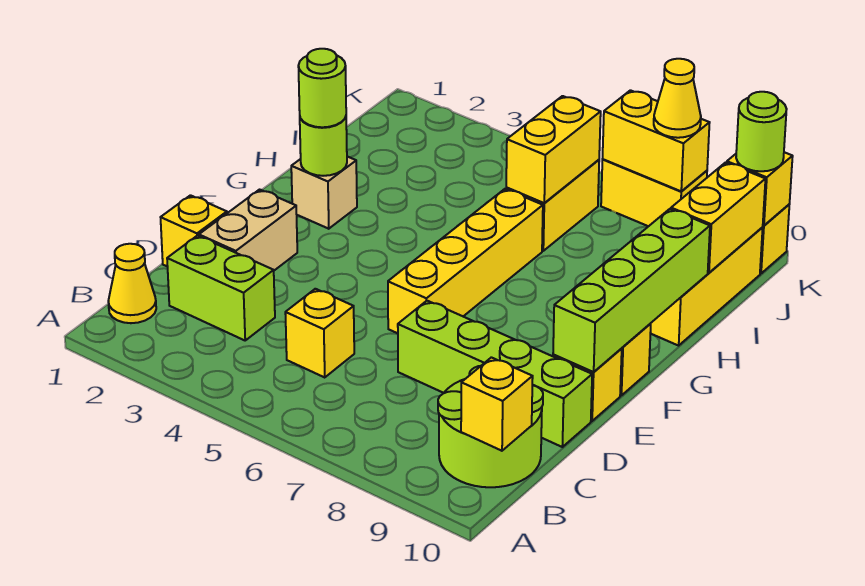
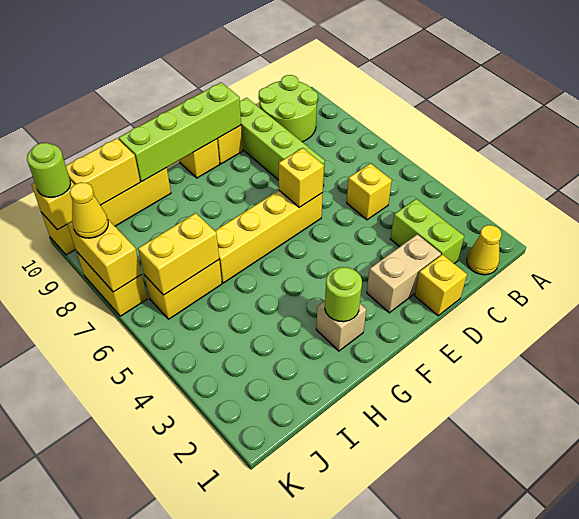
yellow brick B10 level 2 -> yellow brick E6 level 2
lime round brick G2 level 3 -> none

